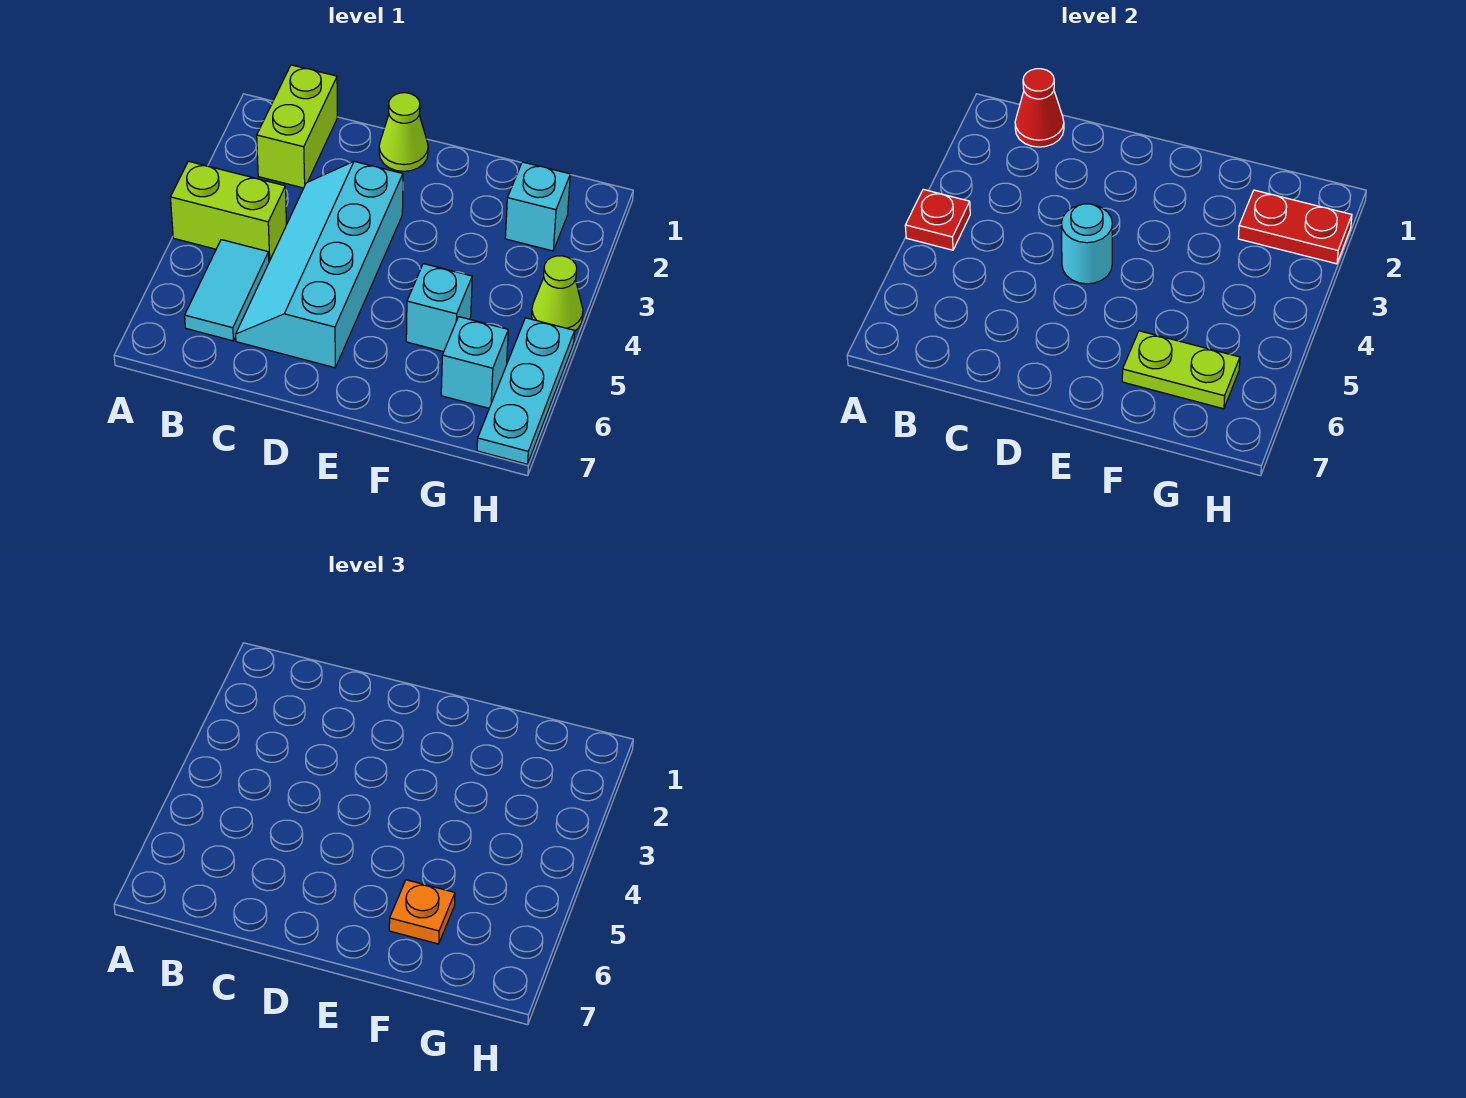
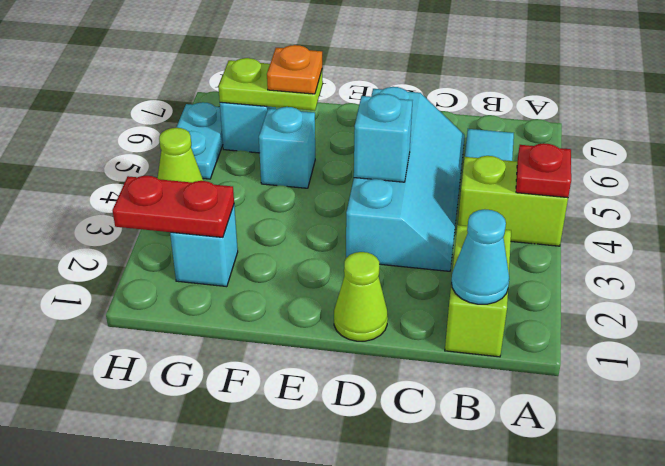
red cone B1 level 2 -> cyan cone B1 level 2
cyan round brick D4 level 2 -> cyan brick D4 level 2
cyan plate H5:H7 level 1 -> cyan plate H5:H6 level 1

